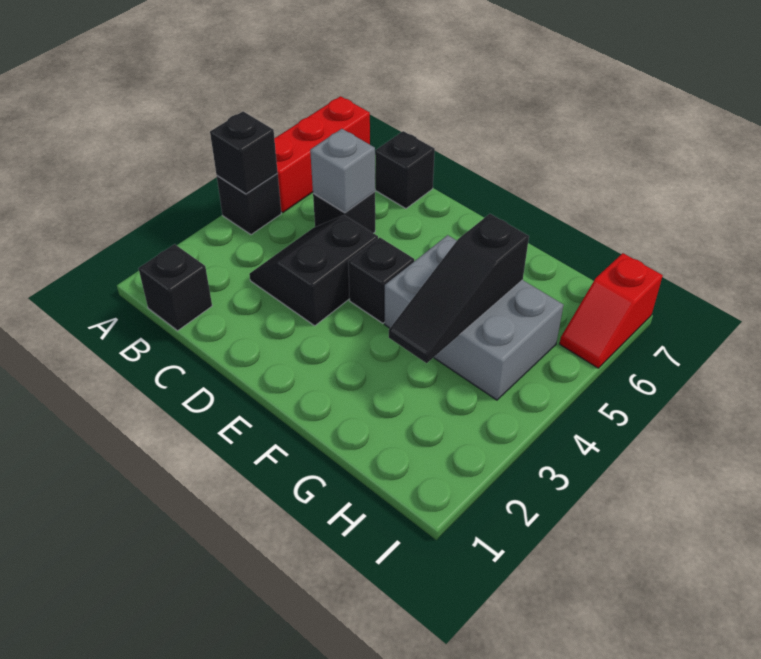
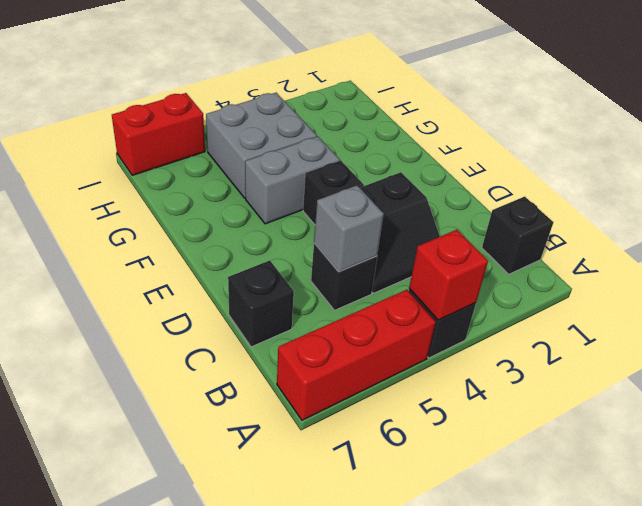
black brick A4 level 2 -> red brick A4 level 2
black slope G3:G5 level 2 top 5 -> none
red slope I6:I7 level 1 top 7 -> red brick I6:I7 level 1

